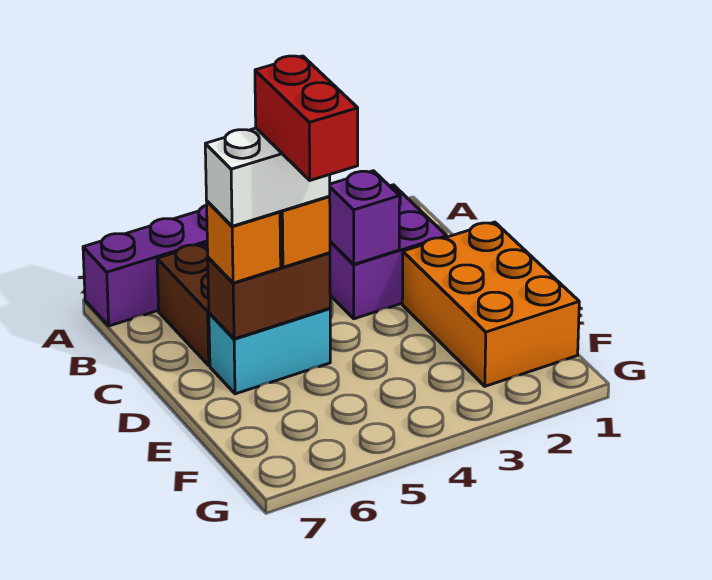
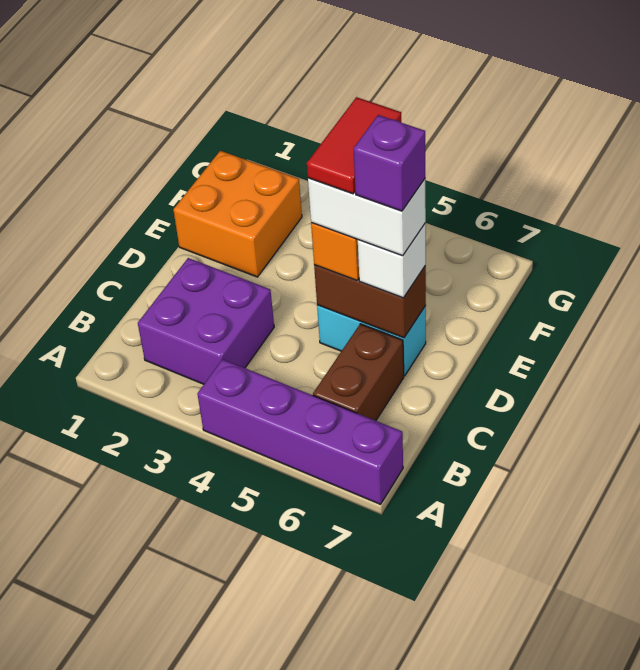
purple brick C3 level 2 -> purple brick D6 level 5
orange brick D1:F2 level 1 -> orange brick E1:F2 level 1
red brick D5:E5 level 5 -> red tile D5:E5 level 5
orange brick D6 level 3 -> white brick D6 level 3

